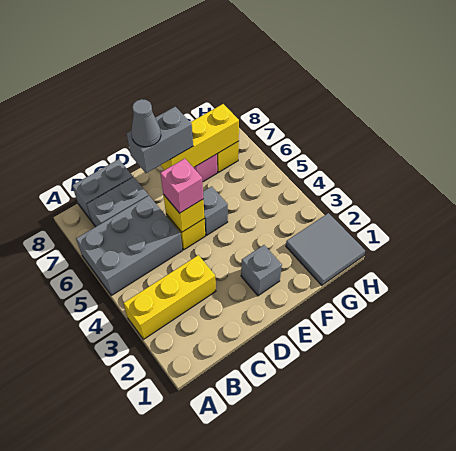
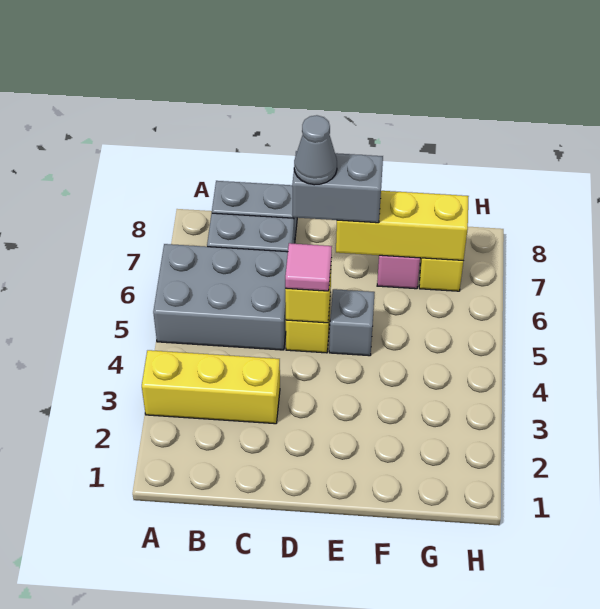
pink brick D5 level 3 -> pink tile D5 level 3
grey brick E2 level 1 -> none
grey tile G1:H2 level 1 -> none

